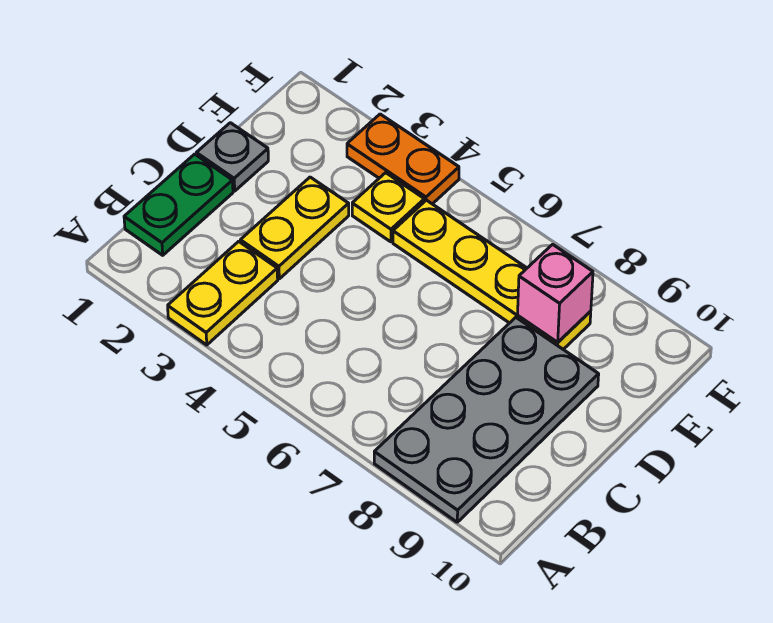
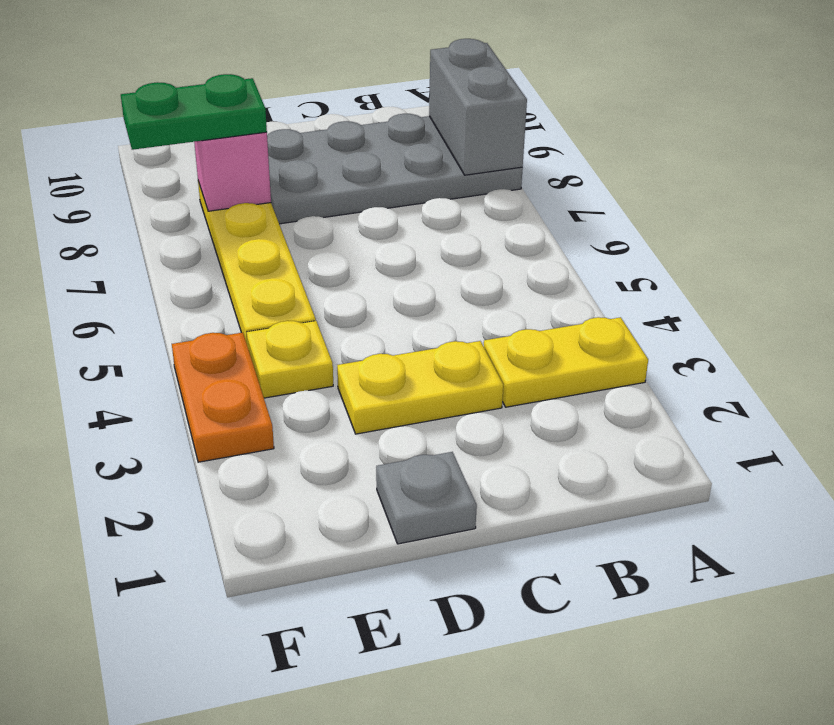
none -> grey brick A8:A9 level 2
green plate B1:C1 level 1 -> green plate E8:F8 level 3

